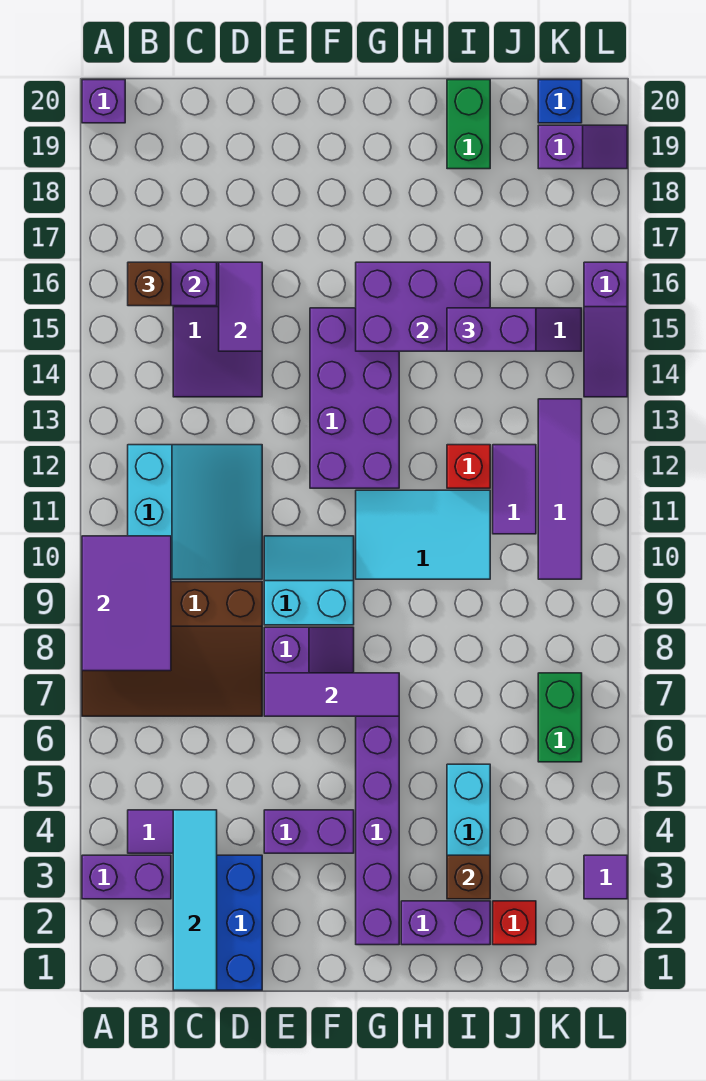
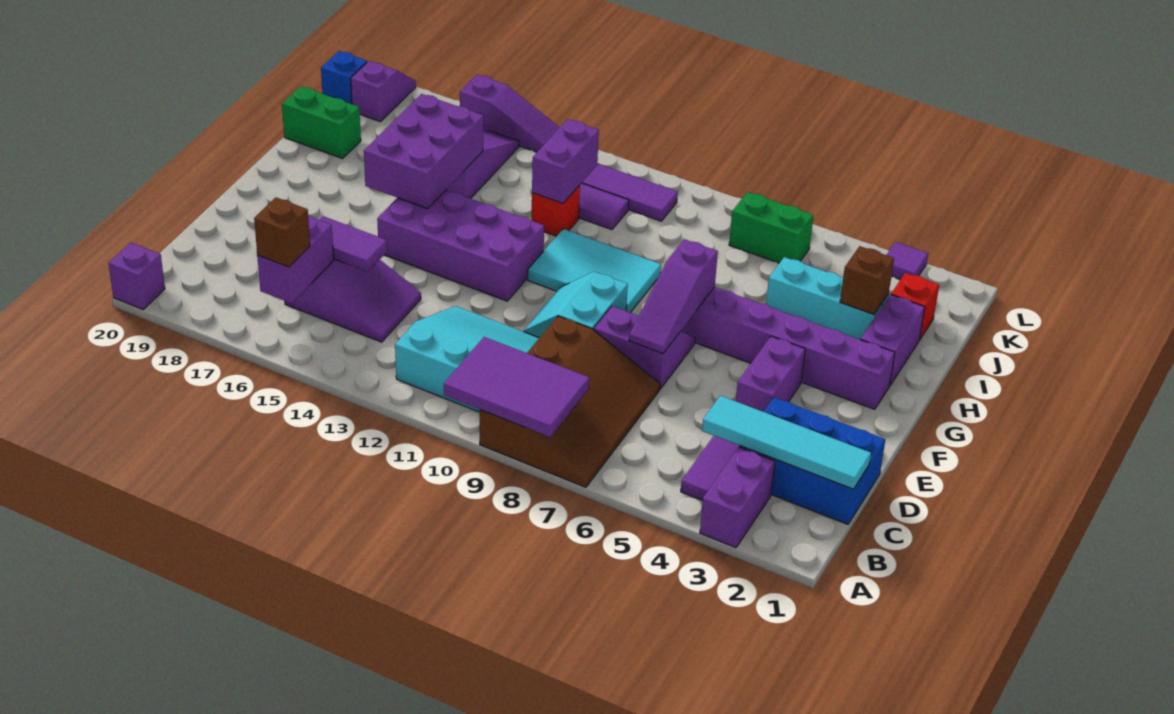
purple tile E7:G7 level 2 -> purple slope E7:G7 level 2 top G
cyan tile G10:I11 level 1 -> cyan tile G9:H11 level 1
purple brick I15:J15 level 3 -> purple brick I12:J12 level 2

